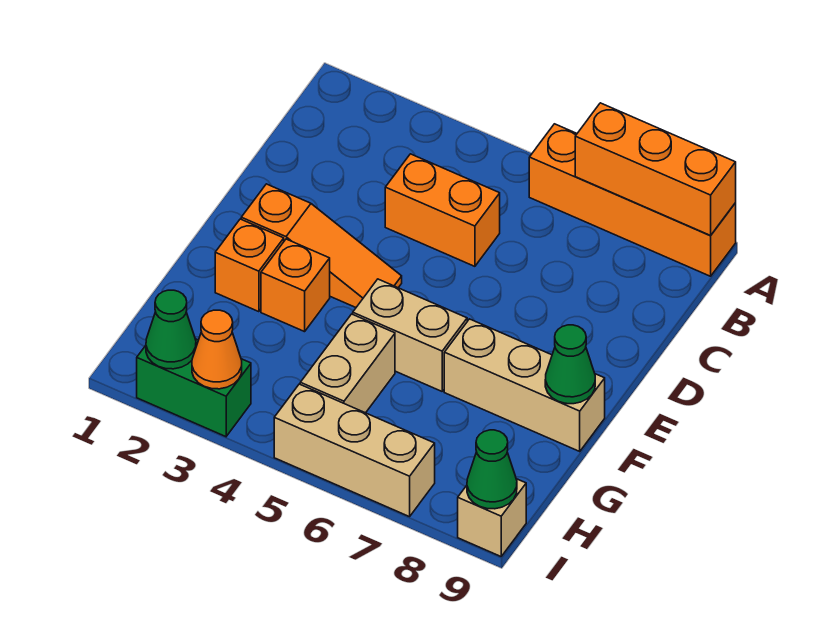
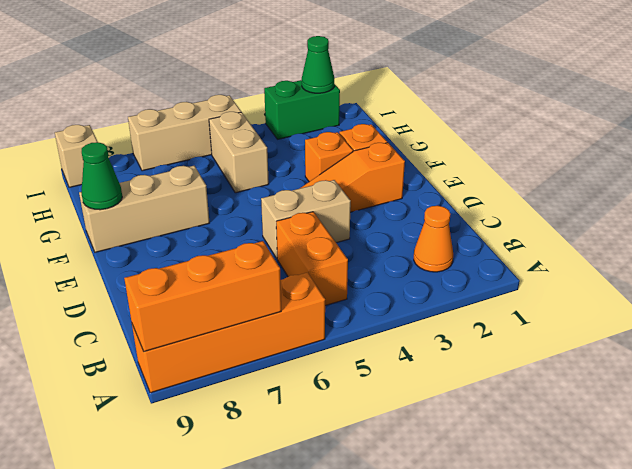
orange brick C4:C5 level 1 -> orange brick B5:C5 level 1
tan brick F5:F6 level 1 -> tan brick D4:D5 level 1
orange cone I3 level 2 -> orange cone B2 level 1
green cone I9 level 2 -> none

